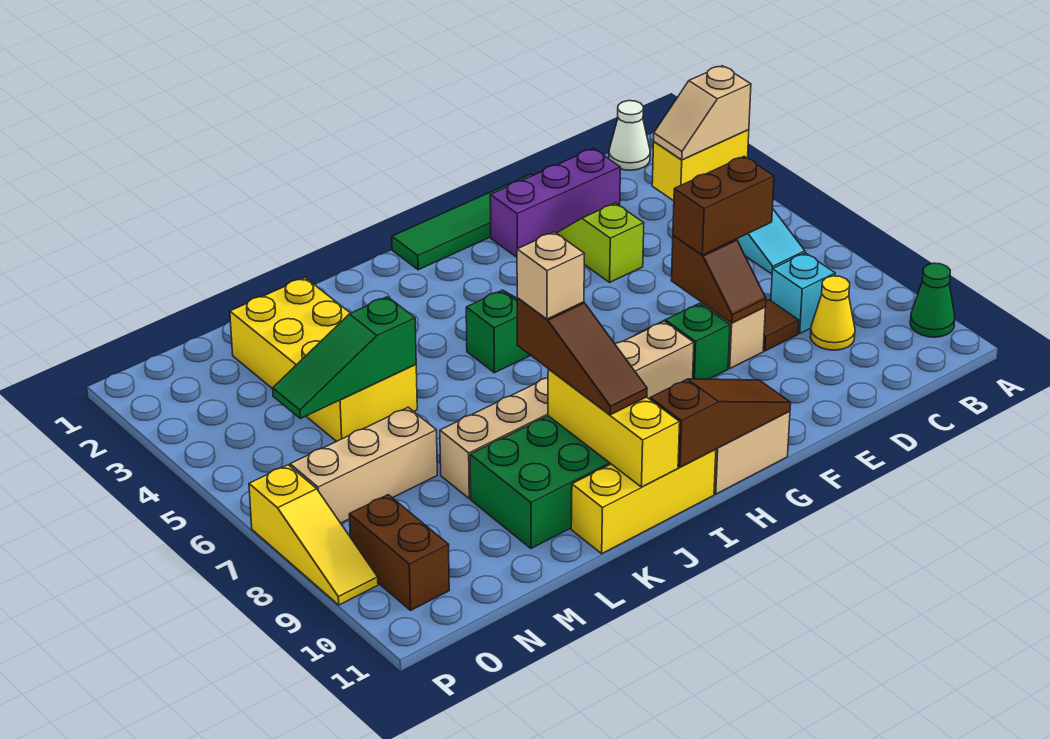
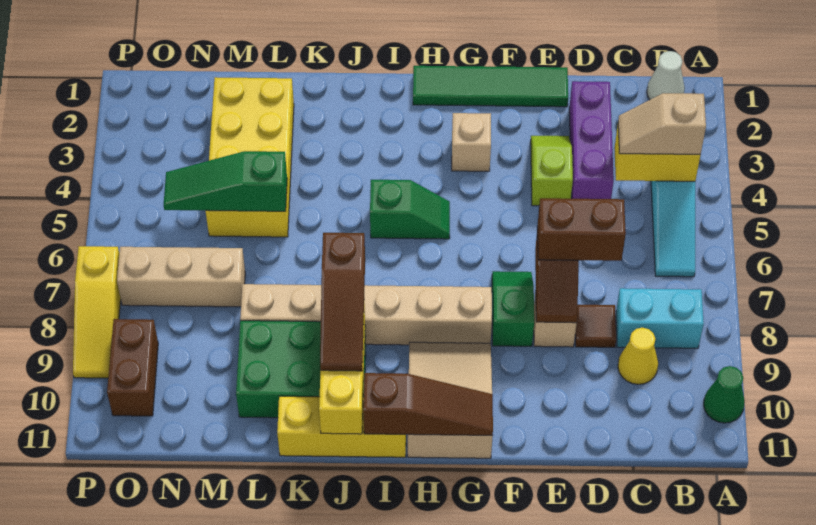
cyan brick C8 level 1 -> cyan brick B8:C8 level 1
purple brick D2:F2 level 1 -> purple brick D2:D4 level 1
tan brick J8 level 4 -> tan brick G3 level 1

